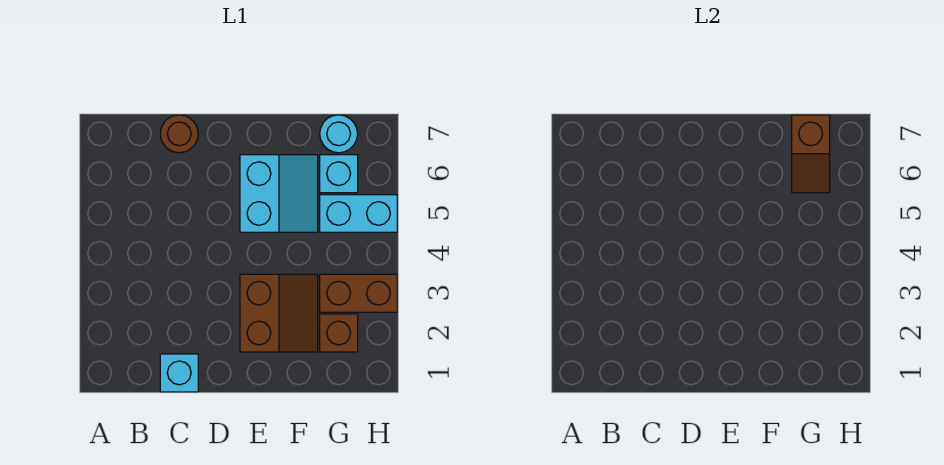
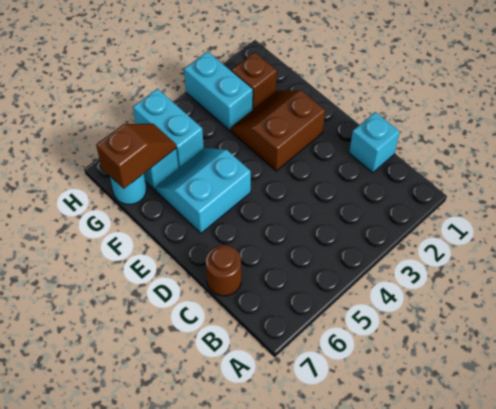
brown brick G3:H3 level 1 -> cyan brick G3:H3 level 1

